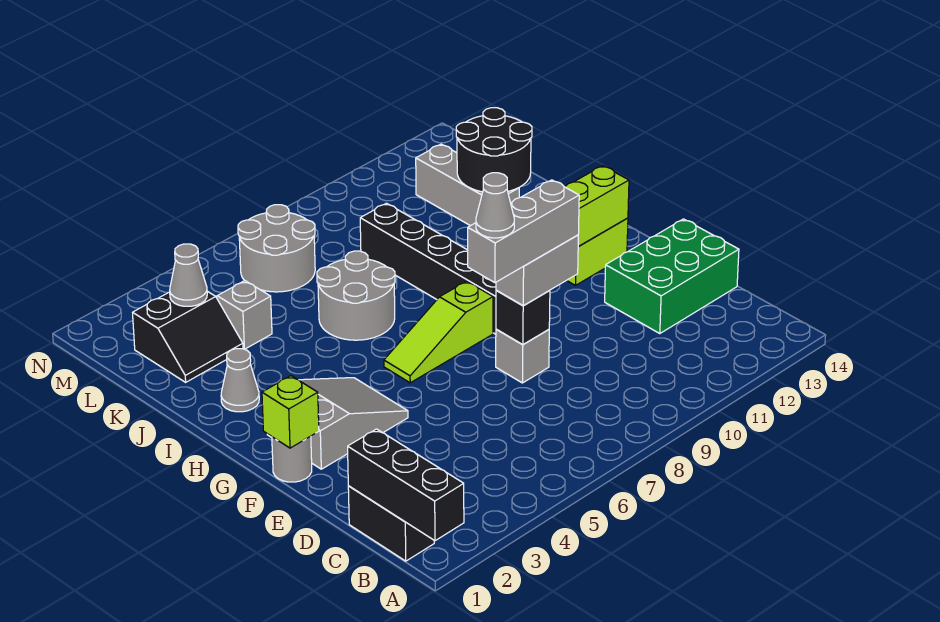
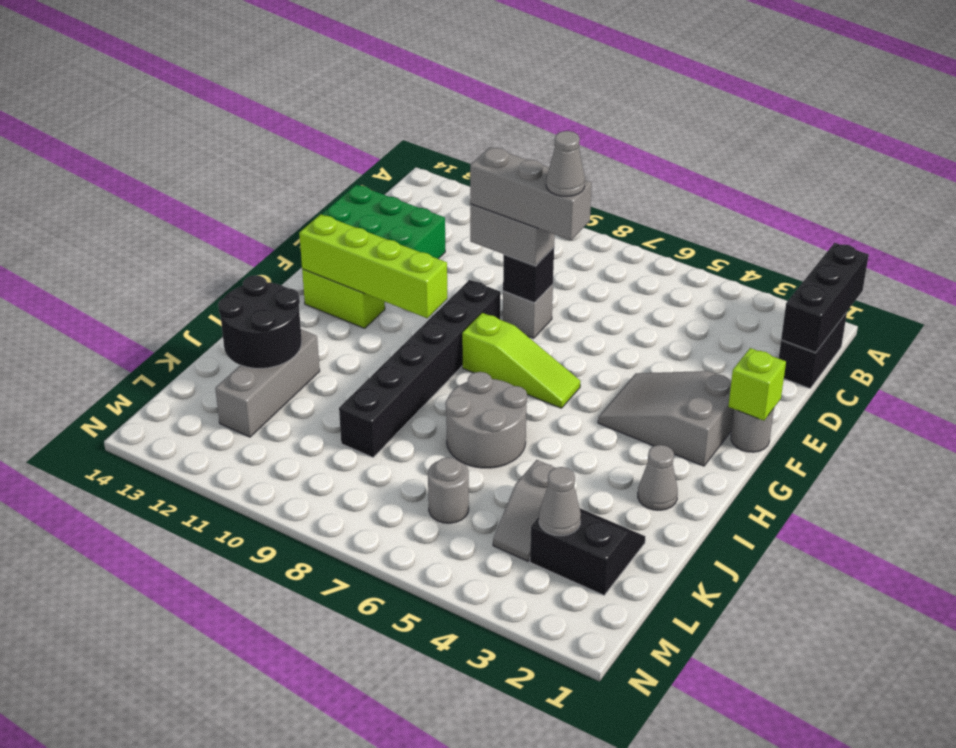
grey round brick L6:M7 level 1 -> grey round brick L6 level 1

